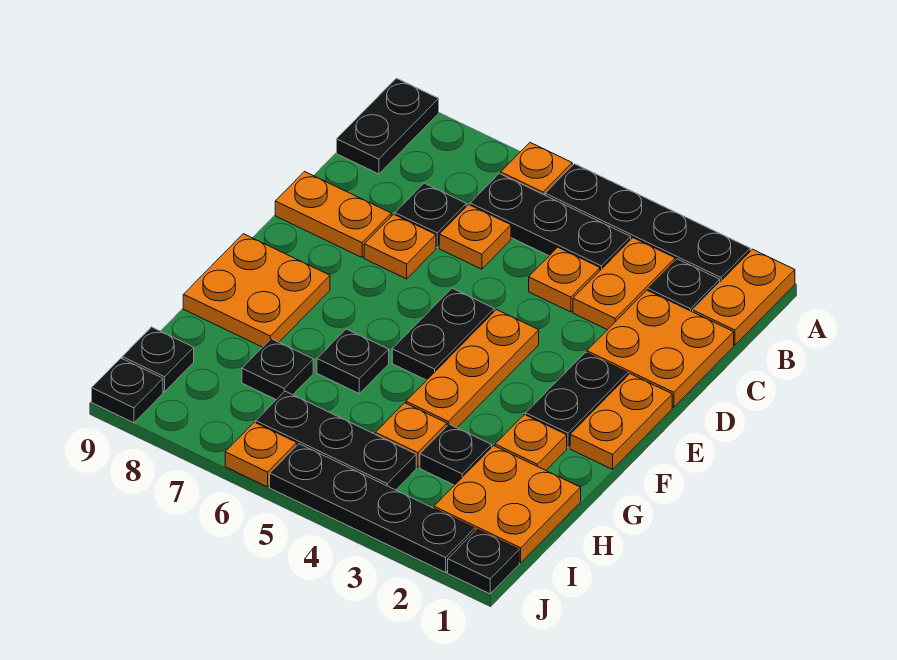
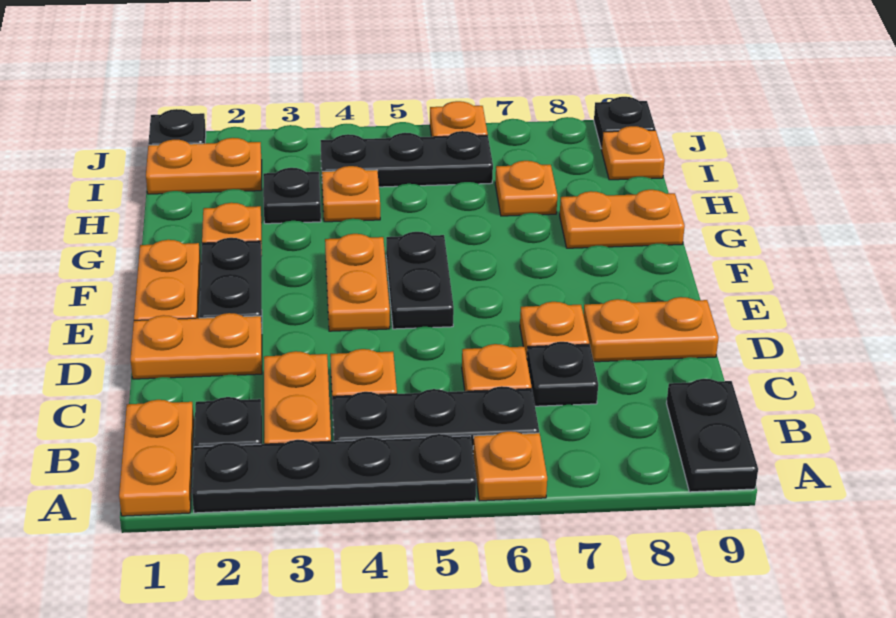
orange plate C1:D2 level 1 -> orange plate D1:D2 level 1
orange plate E4:G4 level 1 -> orange plate E4:F4 level 1
orange plate F8:G9 level 1 -> orange plate G8:G9 level 1
black plate G6 level 1 -> none
orange plate H1:I2 level 1 -> orange plate I1:I2 level 1
black plate H7 level 1 -> orange plate H7 level 1
black plate I9 level 1 -> orange plate I9 level 1
black plate J2:J5 level 1 -> none

